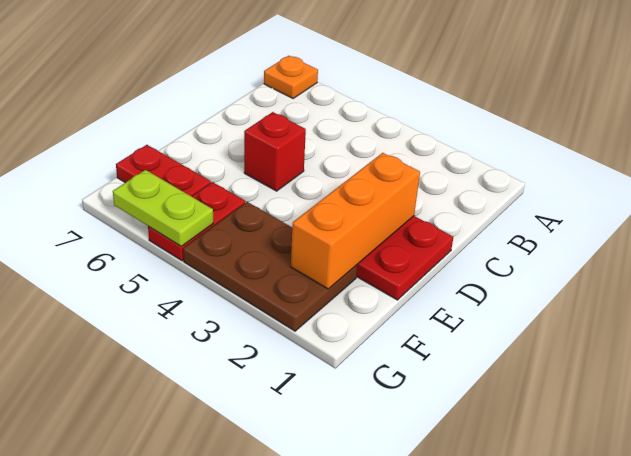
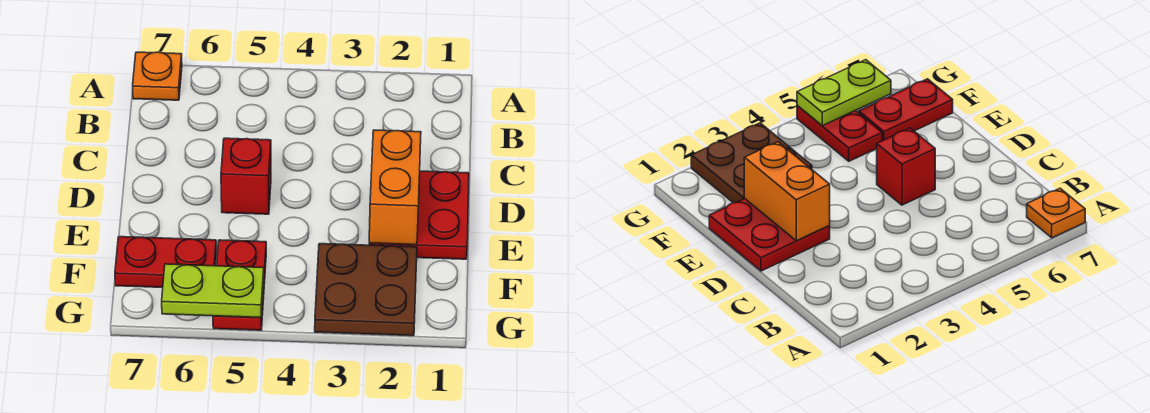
orange brick D2:F2 level 2 -> orange brick D2:E2 level 2
brown plate F2:G4 level 1 -> brown plate F2:G3 level 1

